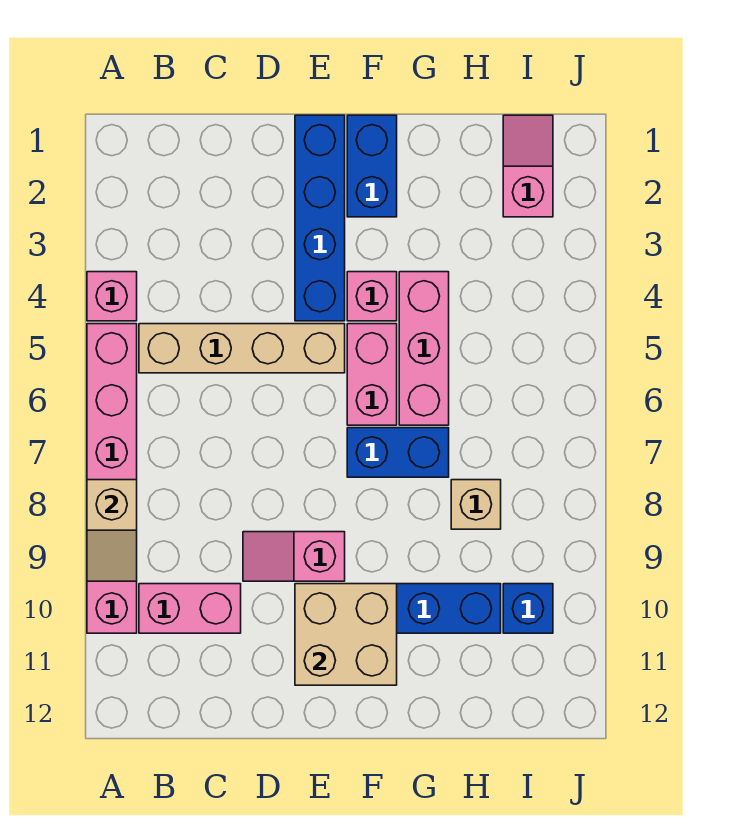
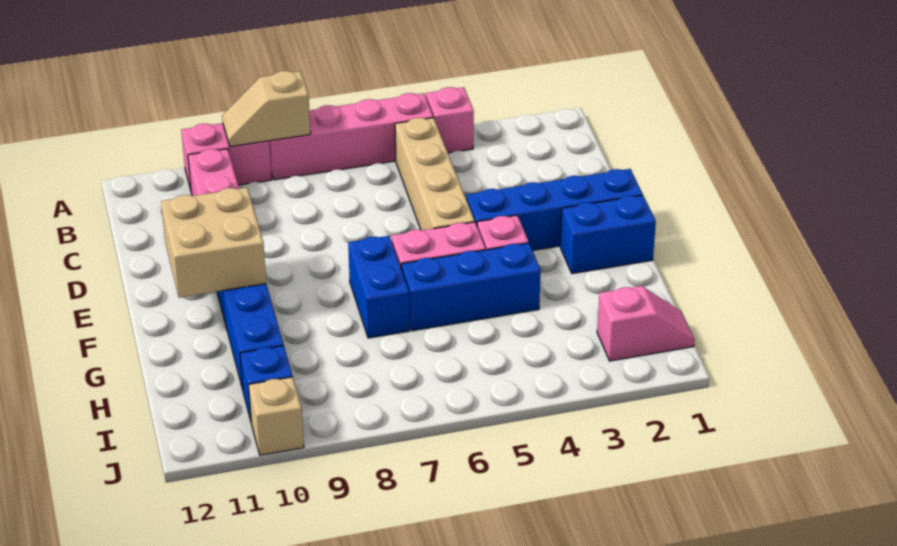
pink slope D9:E9 level 1 top E -> none
pink brick G4:G6 level 1 -> blue brick G4:G6 level 1
tan brick H8 level 1 -> tan brick J10 level 1

